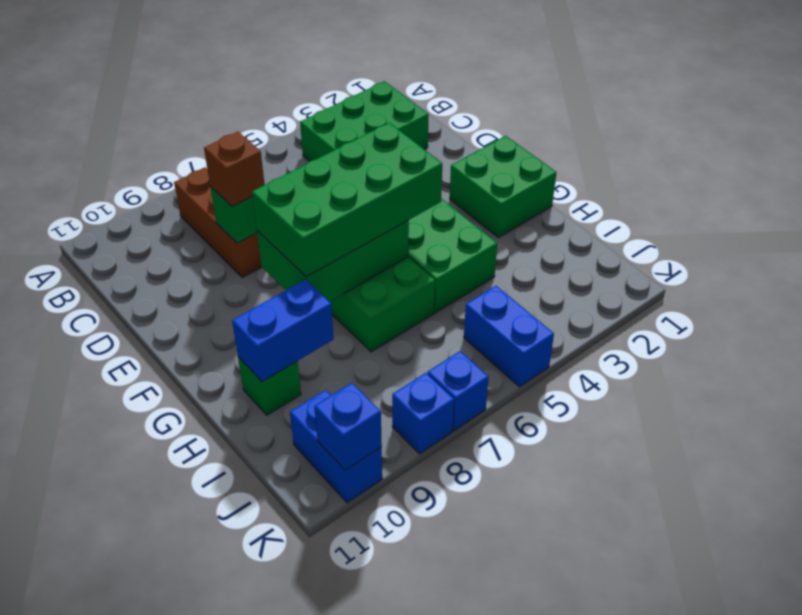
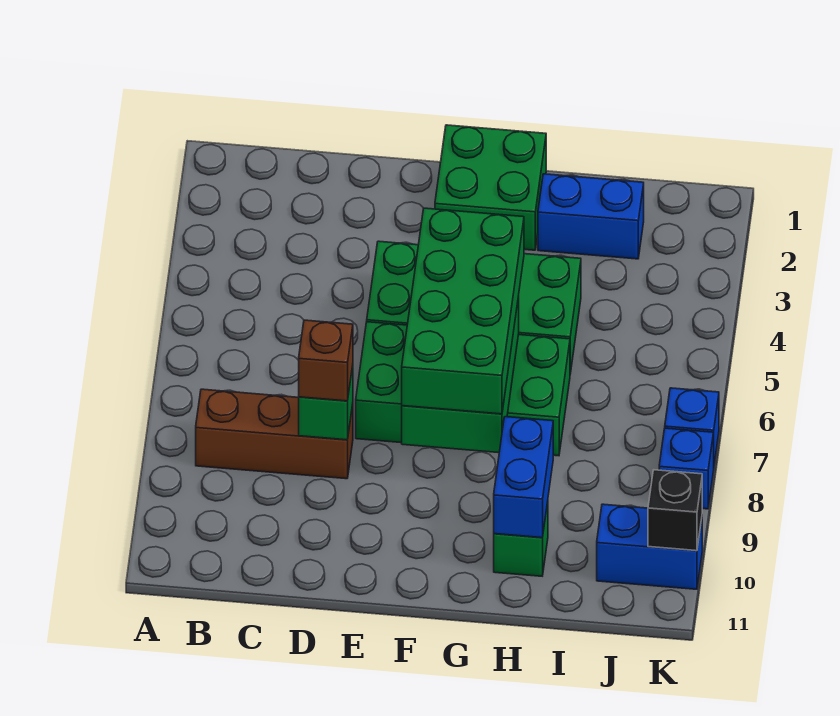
green brick B2:C4 level 1 -> none
blue brick J5:K5 level 1 -> blue brick H2:I2 level 1
blue brick K10 level 2 -> black brick K10 level 2

